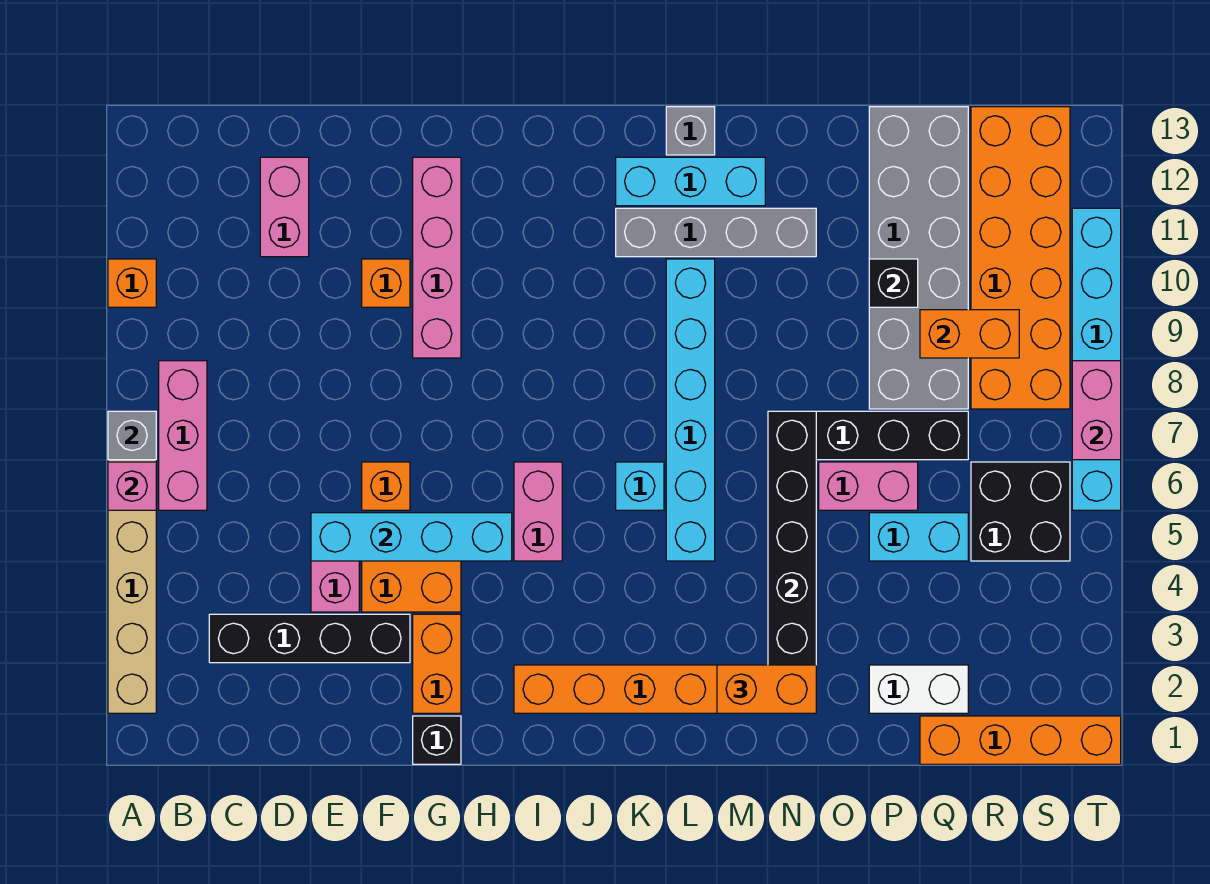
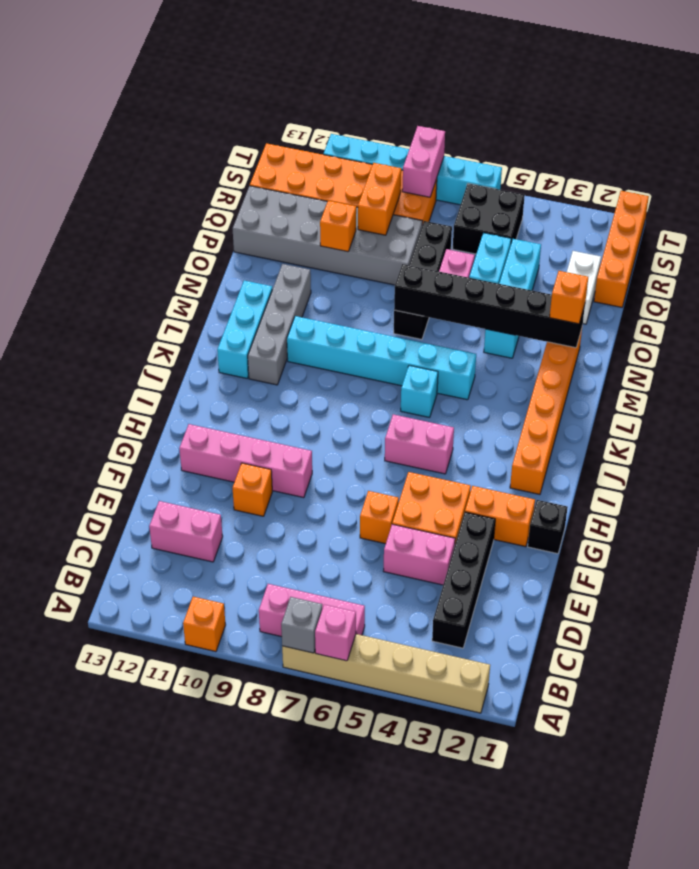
cyan brick E5:H5 level 2 -> cyan brick N4:Q4 level 1
grey brick L13 level 1 -> none
orange brick M2:N2 level 3 -> orange brick N2 level 3
black brick P10 level 2 -> orange brick P10 level 2
pink brick T7:T8 level 2 -> pink brick S8:T8 level 2

